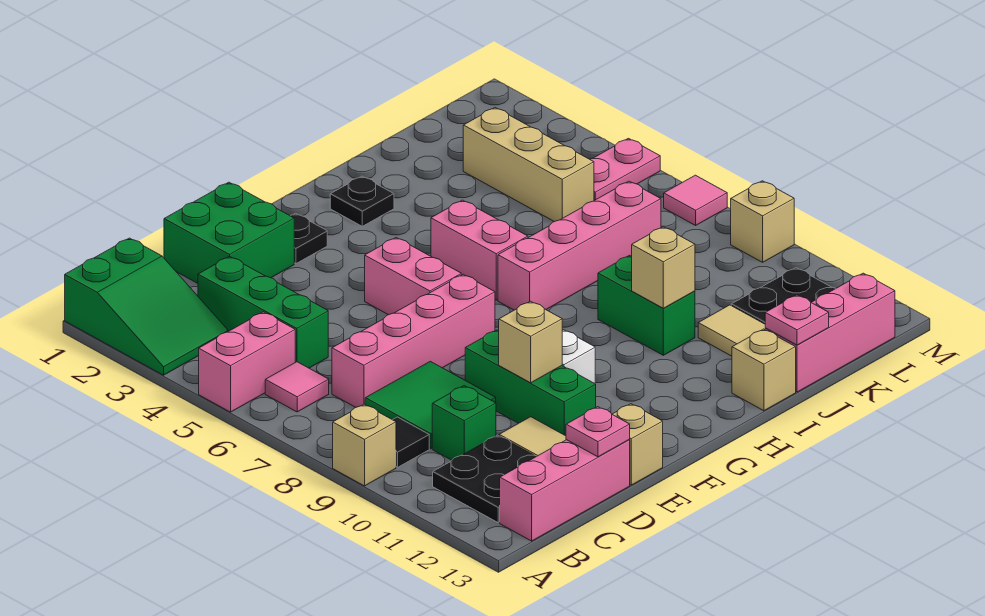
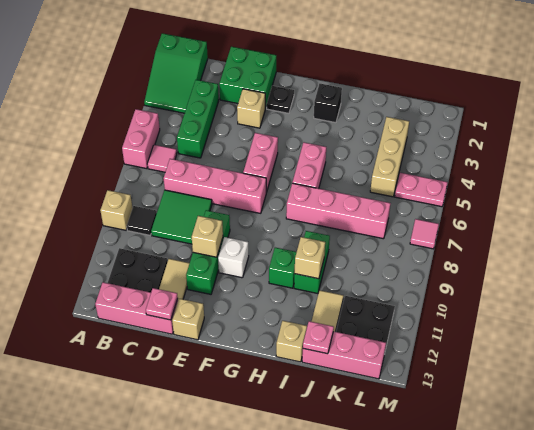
pink brick A5:B5 level 1 -> pink brick A5:A6 level 1
green brick C10 level 1 -> green brick H10 level 1
black plate H2 level 1 -> black brick H2 level 1
tan brick M9 level 1 -> tan brick E3 level 1

